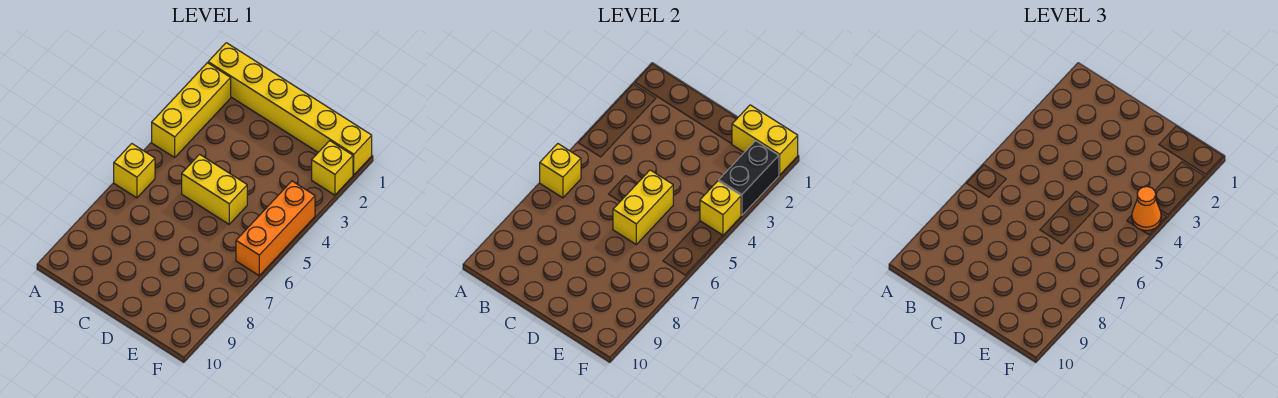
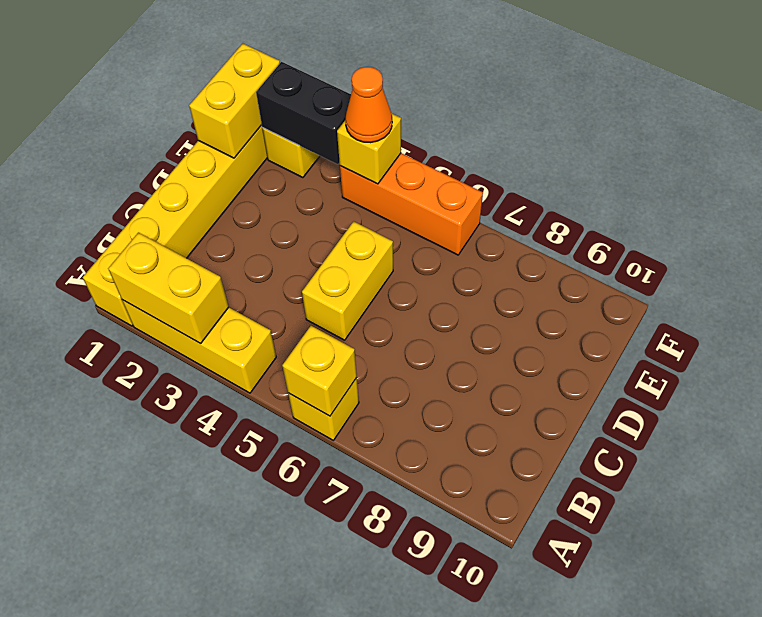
yellow brick D5:D6 level 2 -> yellow brick A2:A3 level 2

